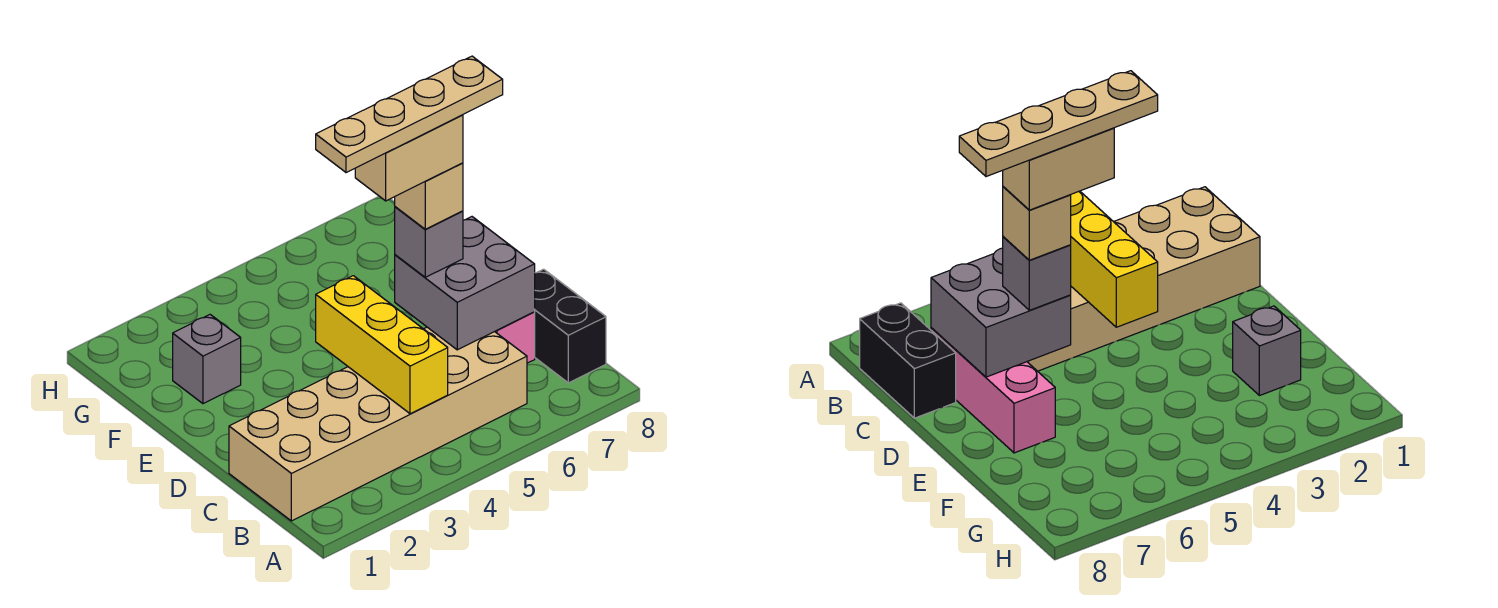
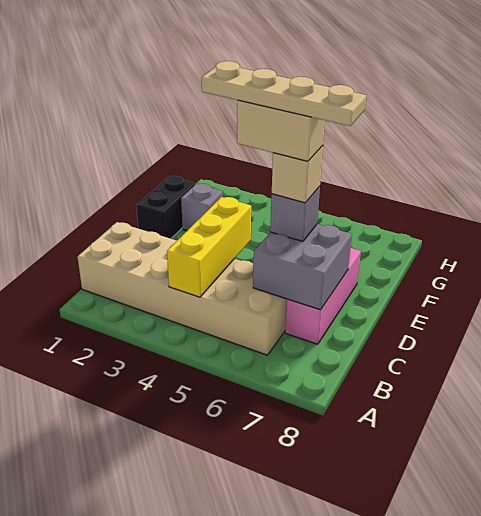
black brick B8:C8 level 1 -> black brick E1:F1 level 1

